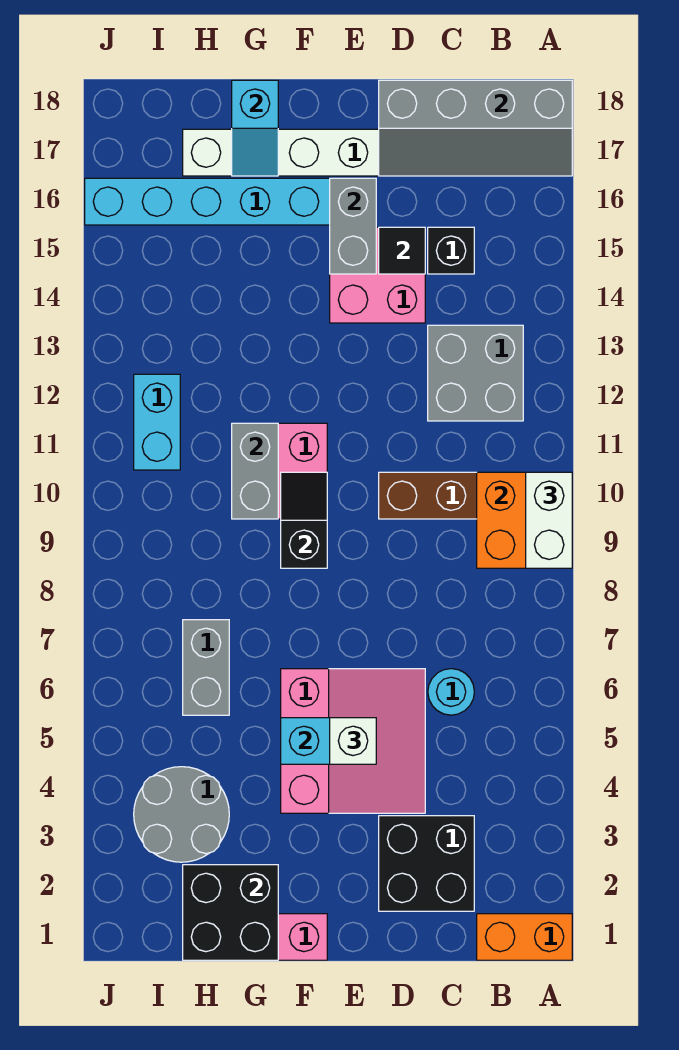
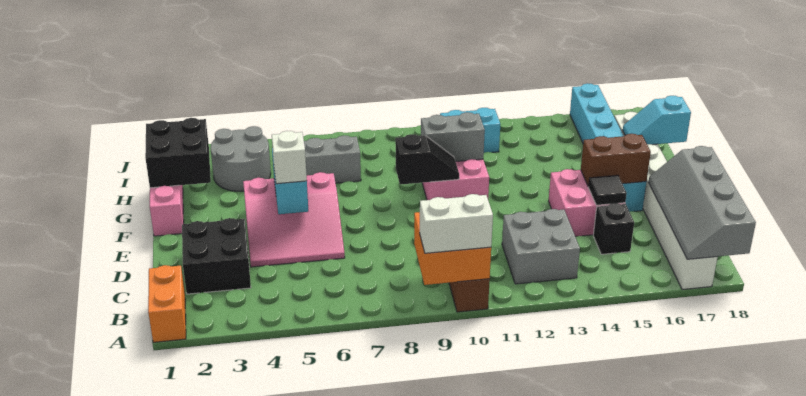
cyan round brick C6 level 1 -> none
grey brick E15:E16 level 2 -> brown brick E15:E16 level 2

